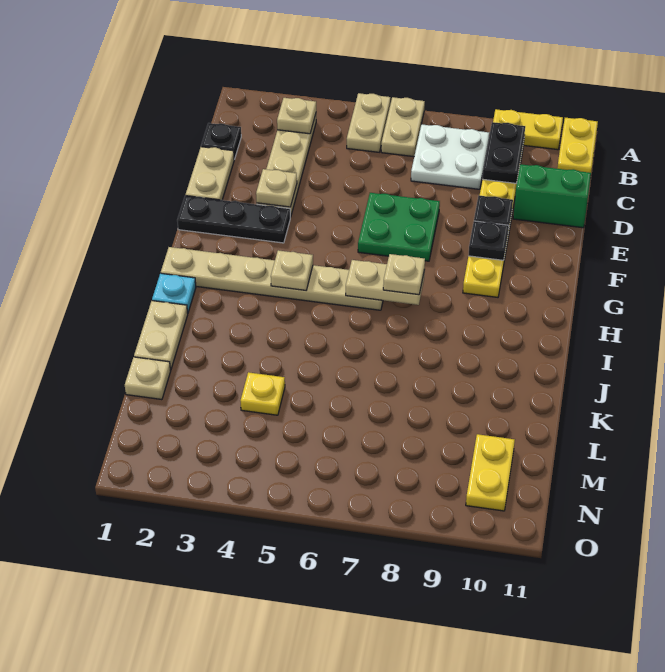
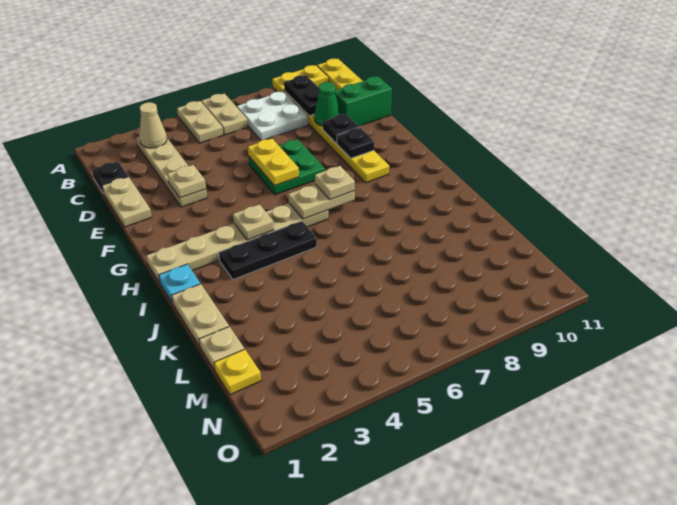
tan plate B3 level 2 -> tan cone B3 level 2
none -> green cone D9 level 2
black plate F1:F3 level 1 -> black plate I3:I5 level 1
yellow plate L4 level 1 -> yellow plate M1 level 1
yellow plate M10:N10 level 1 -> yellow plate E6:F6 level 2

